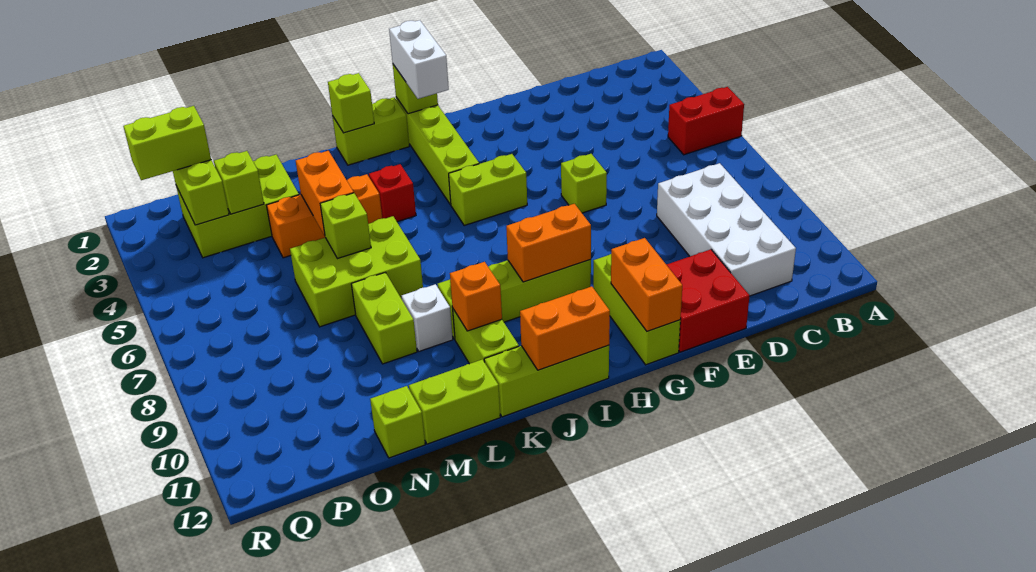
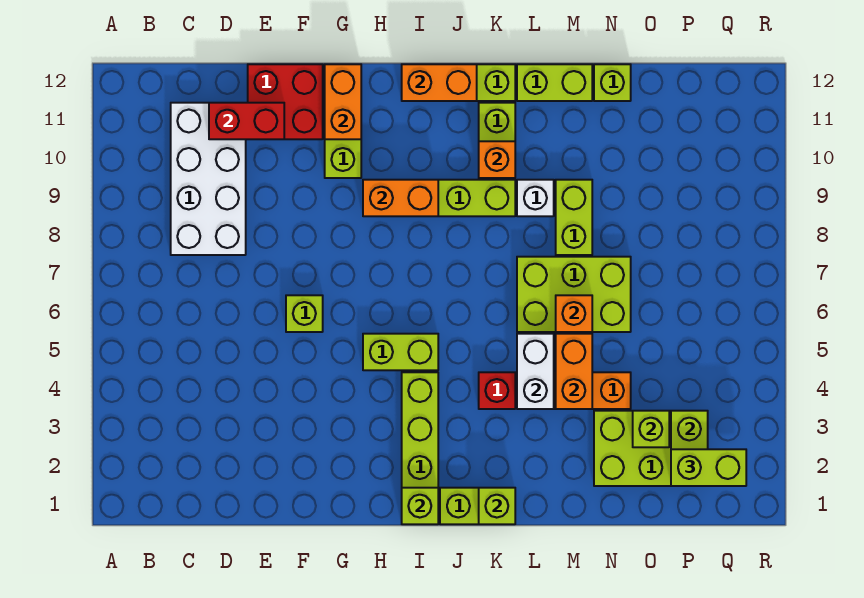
red brick A5:B5 level 1 -> red brick D11:E11 level 2
white brick I1:I2 level 3 -> white brick L4:L5 level 2
lime brick M6 level 2 -> orange brick M6 level 2

